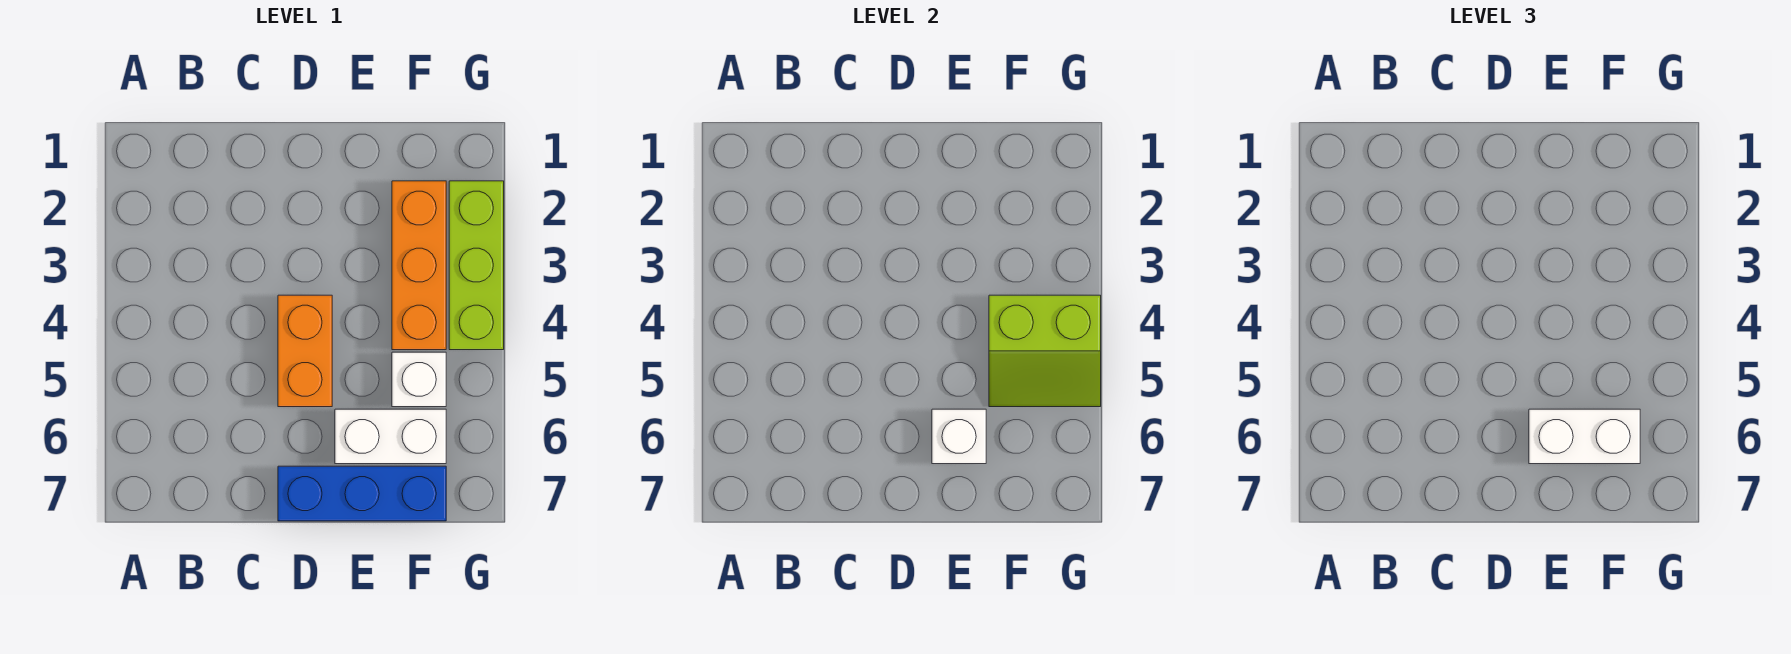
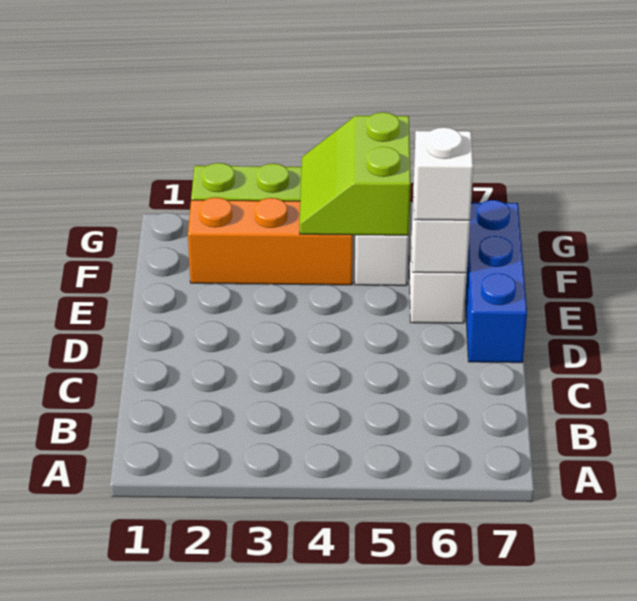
orange brick D4:D5 level 1 -> none
white brick E6:F6 level 3 -> white brick E6 level 3
lime slope F4:G5 level 2 top 4 -> lime slope F4:G5 level 2 top 5

